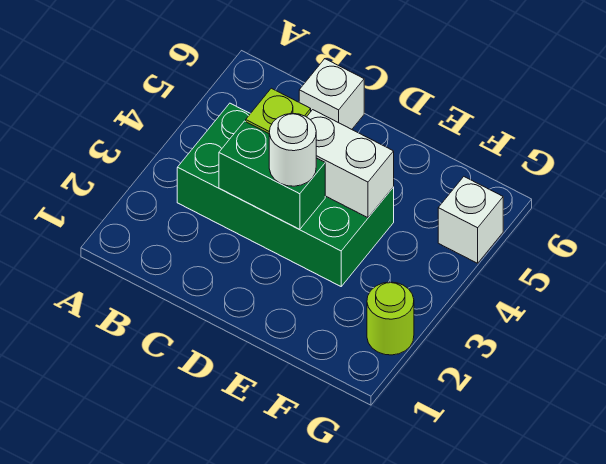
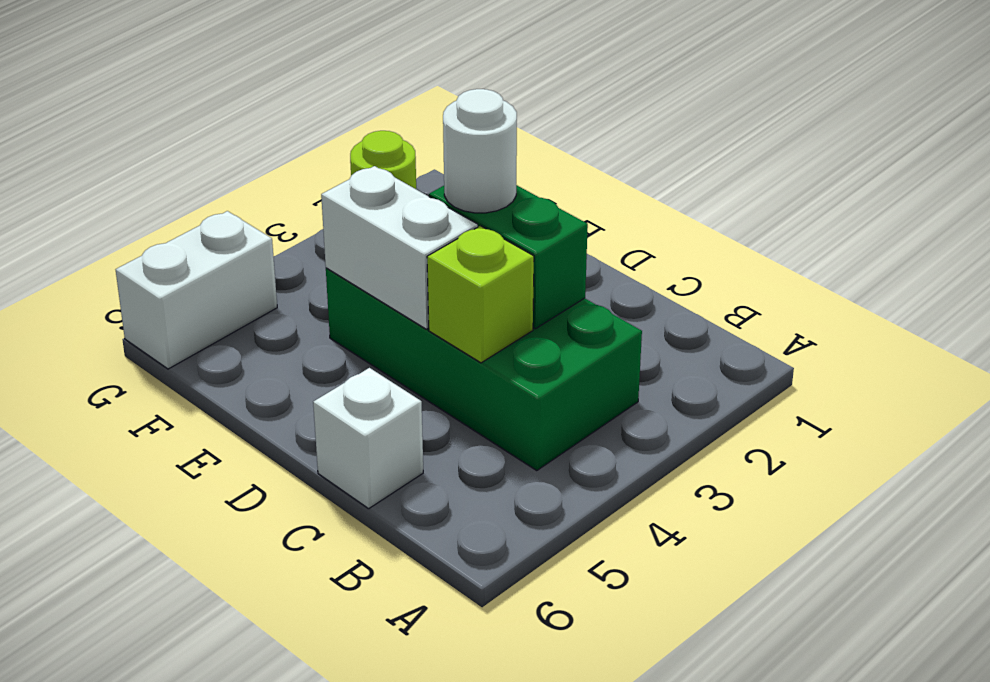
white brick G5 level 1 -> white brick G5:G6 level 1

